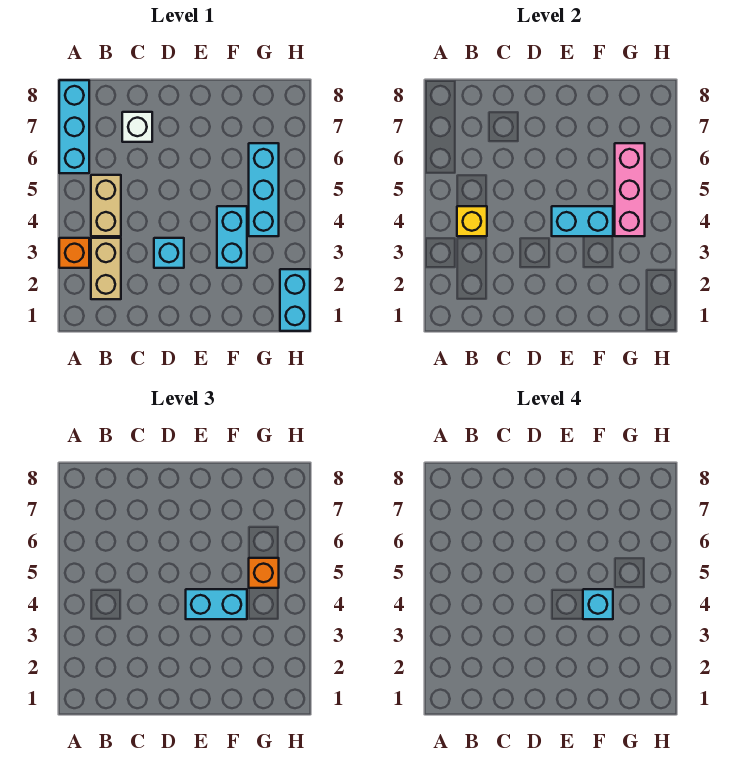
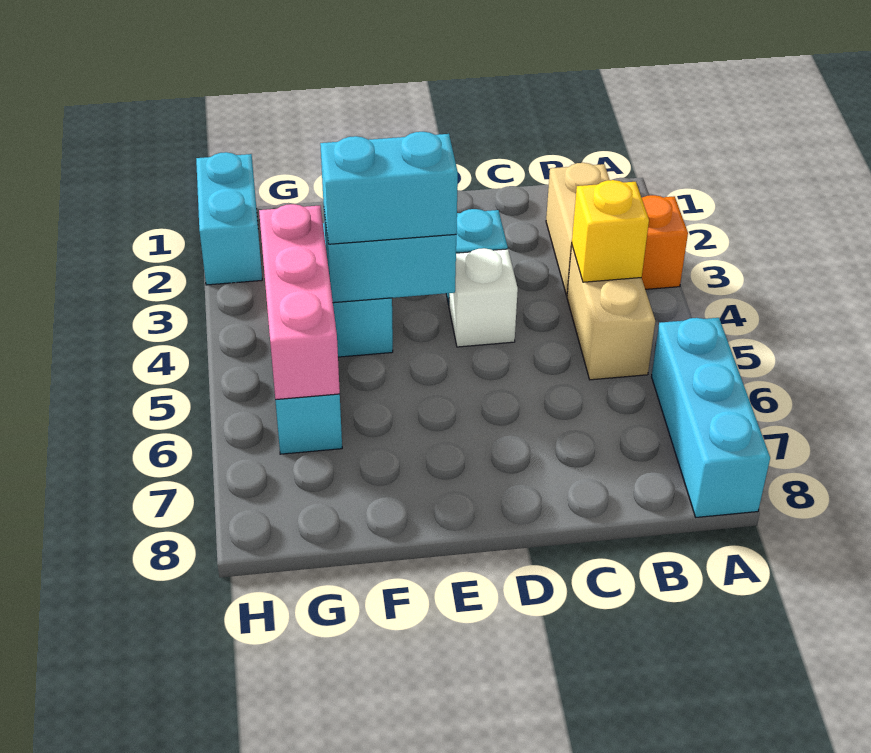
white brick C7 level 1 -> white brick D4 level 1
cyan brick F4 level 4 -> none
orange brick G5 level 3 -> none

